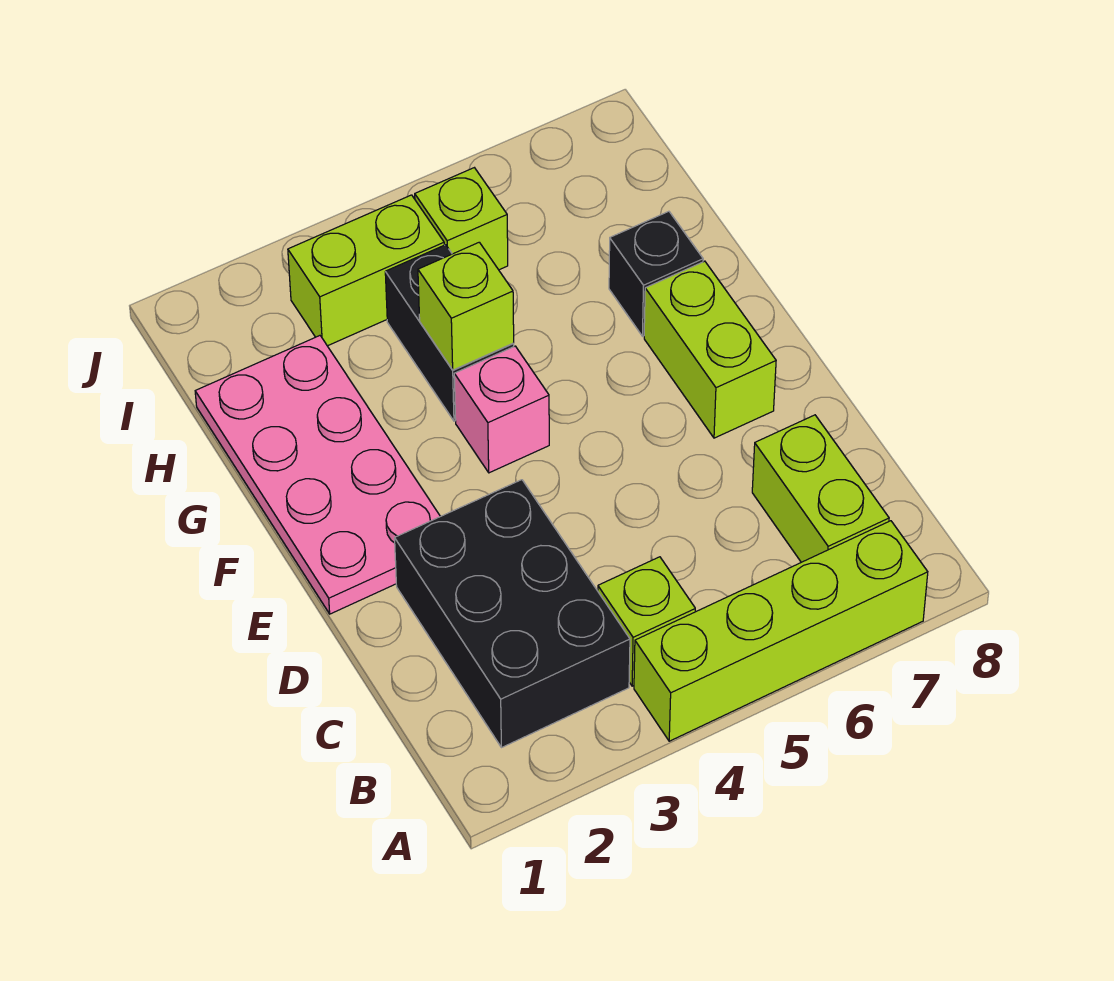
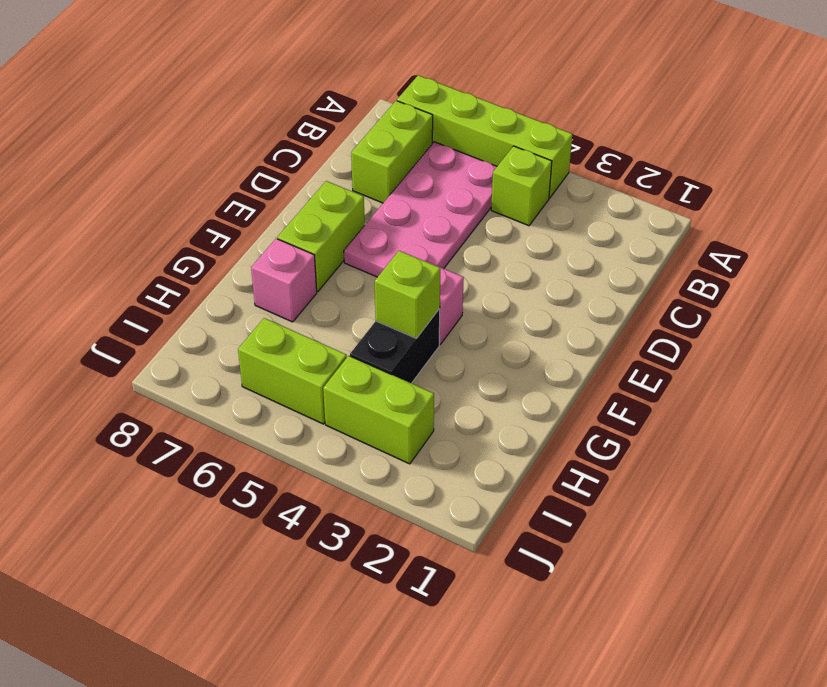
black brick B2:D3 level 1 -> none
pink plate E1:H2 level 1 -> pink plate B5:E6 level 1
black brick G7 level 1 -> pink brick G7 level 1
lime brick I5 level 1 -> lime brick I5:I6 level 1

